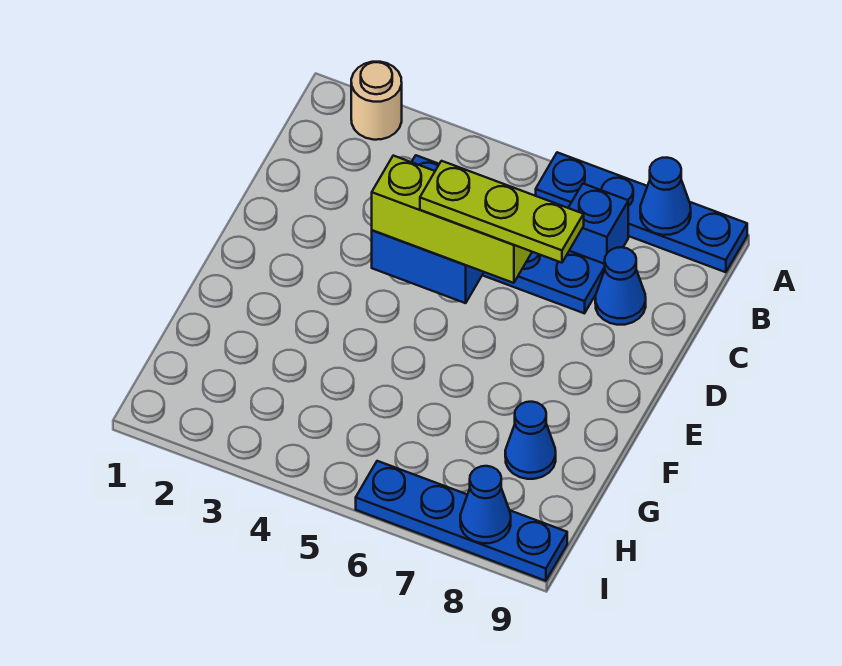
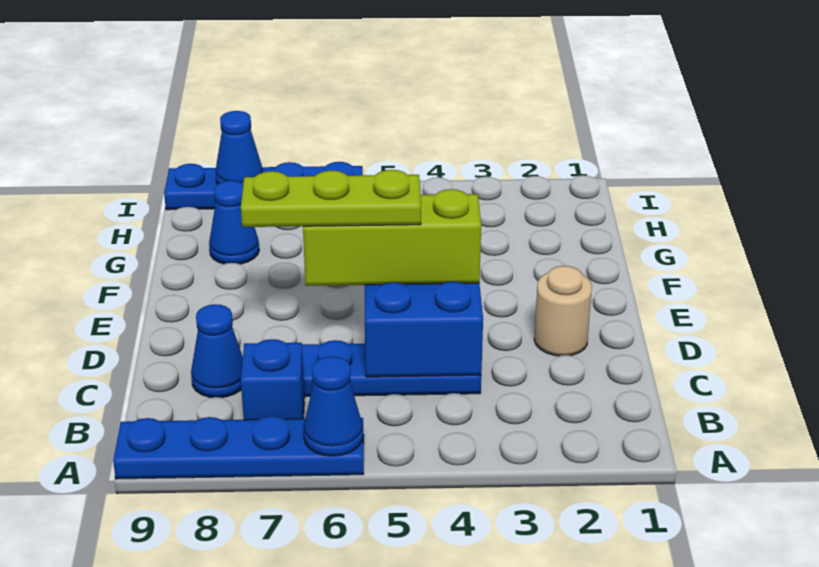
tan round brick A2 level 1 -> tan round brick D2 level 1
blue cone A8 level 2 -> blue cone A6 level 2

